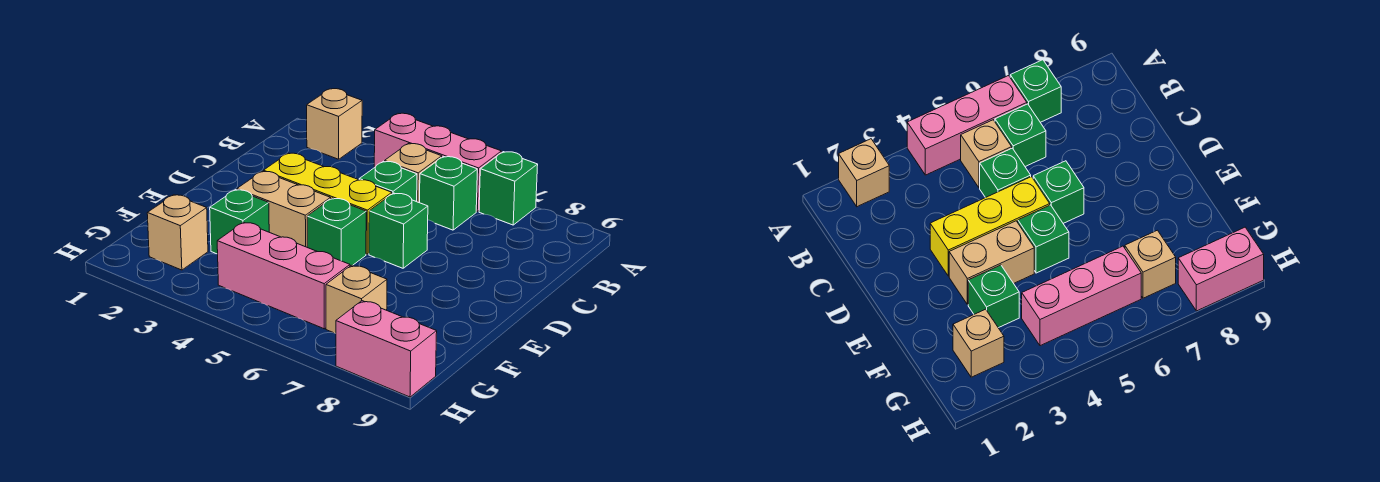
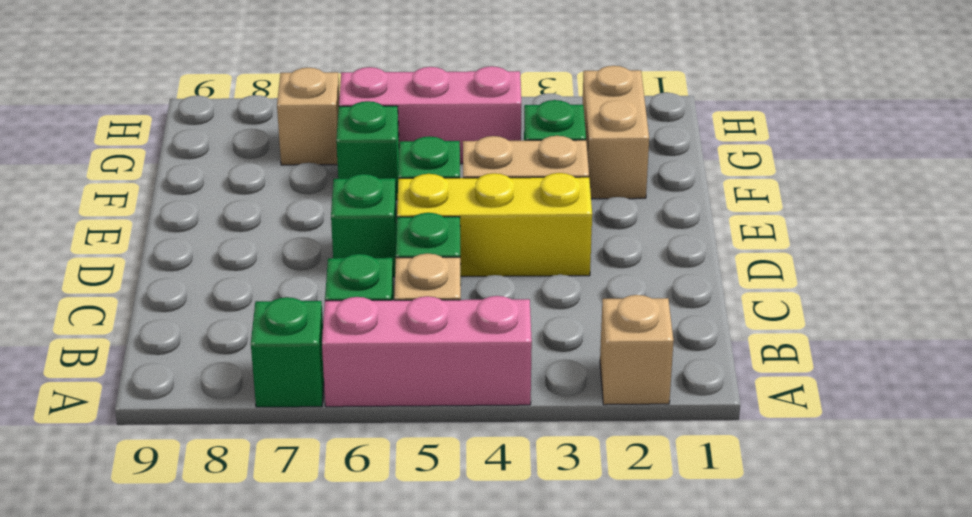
none -> green brick F6 level 1
tan brick G2 level 1 -> tan brick F2:G2 level 1
pink brick H8:H9 level 1 -> none

